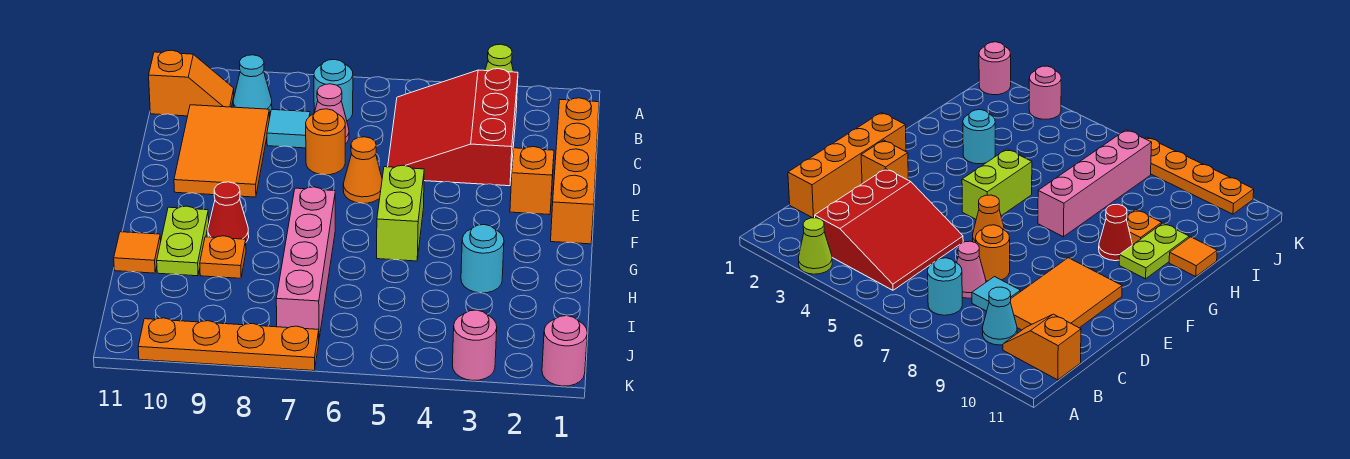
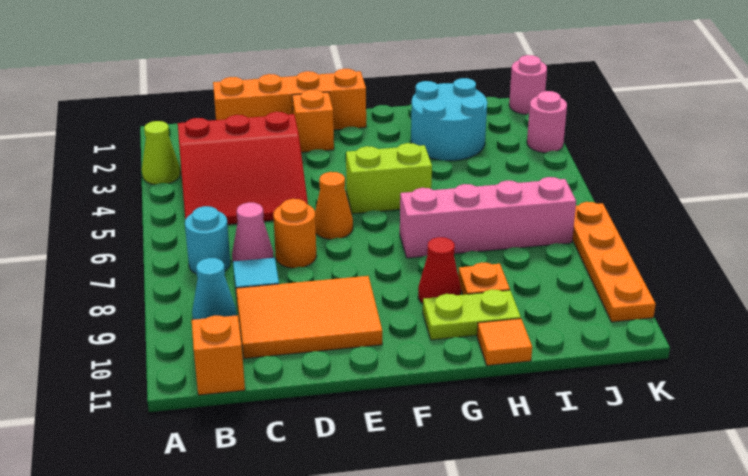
cyan round brick H3 level 1 -> cyan round brick H2:I3 level 1

